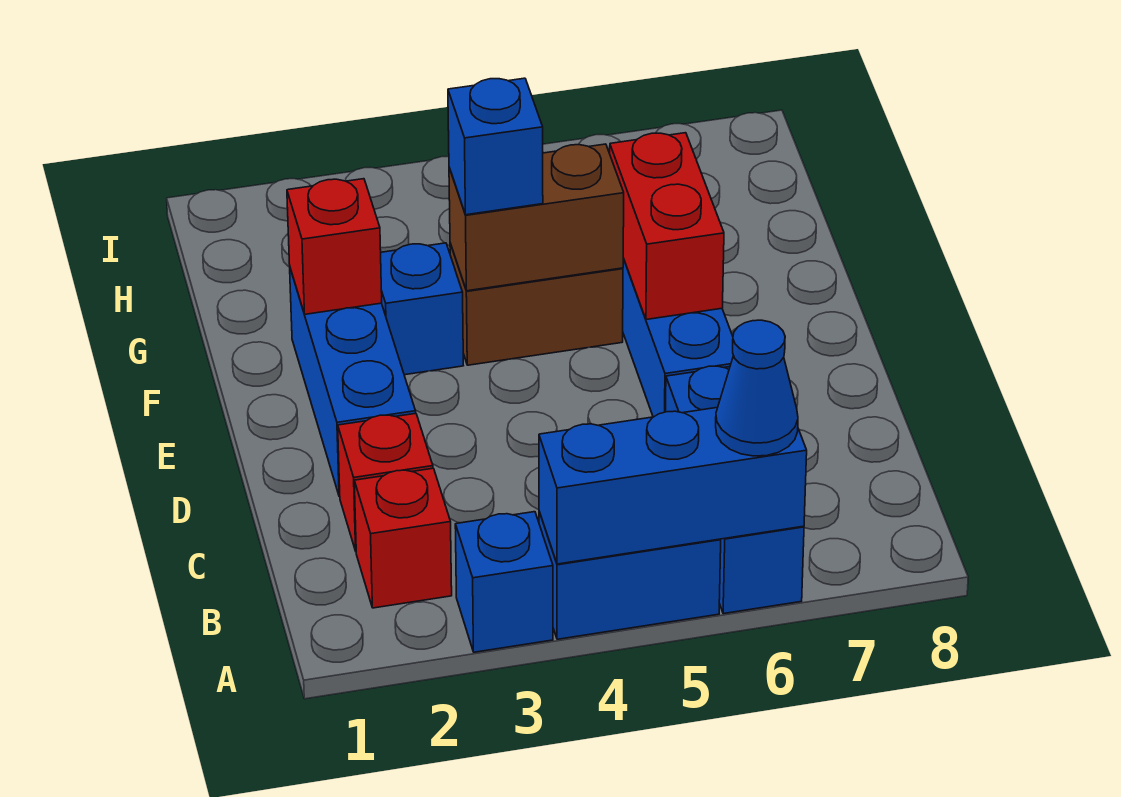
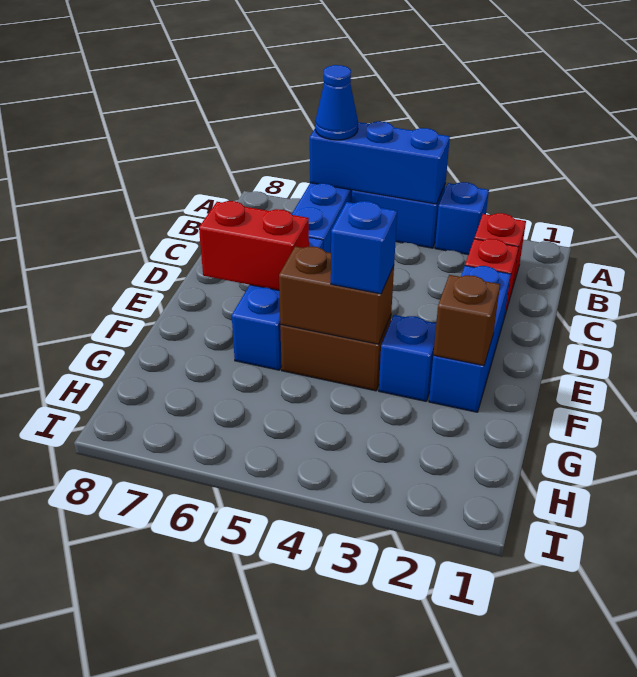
red brick E6:F6 level 2 -> red brick E6:E7 level 2
red brick F2 level 2 -> brown brick F2 level 2

